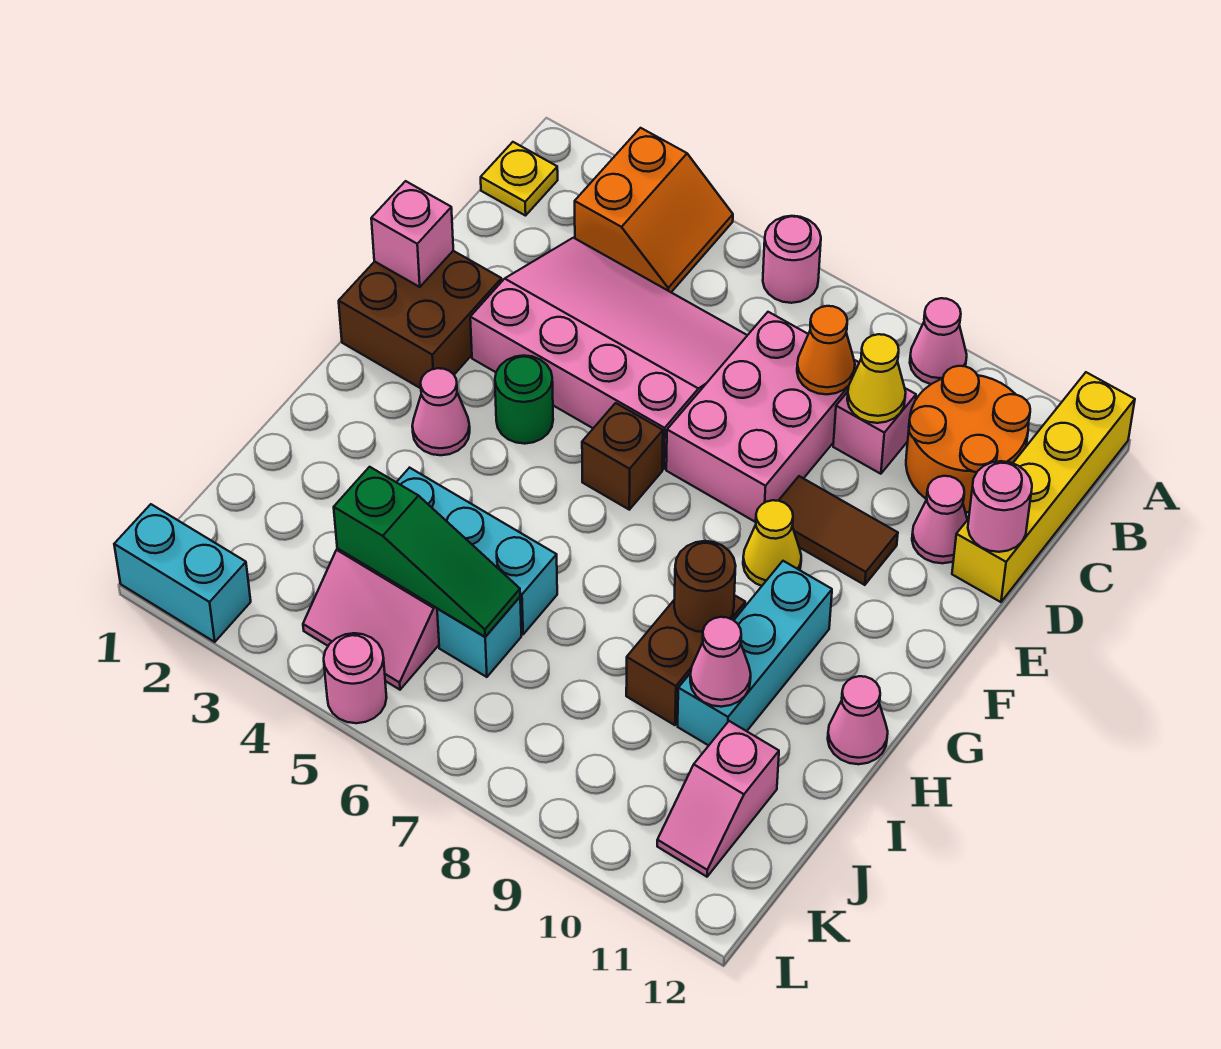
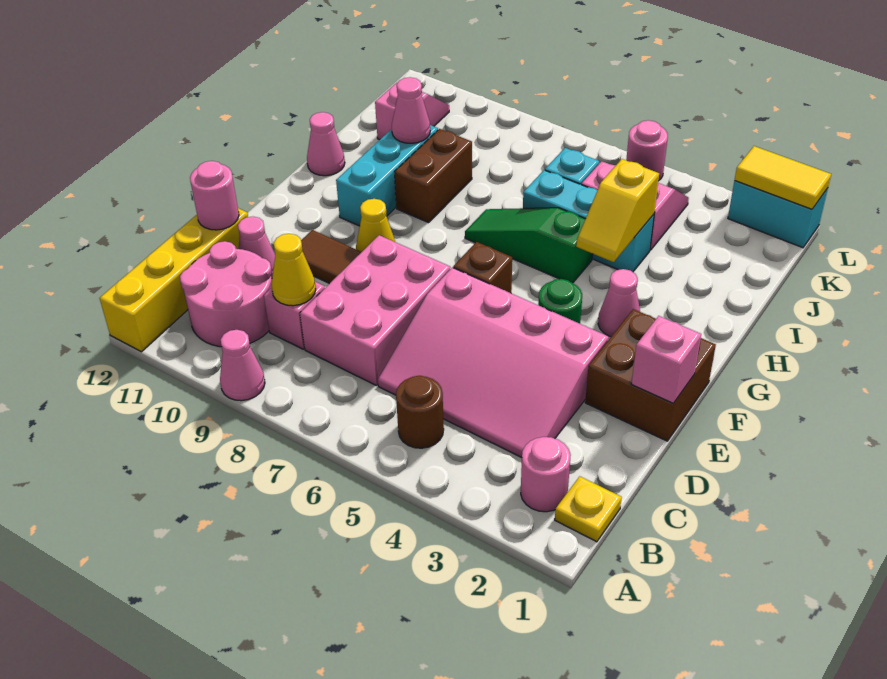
orange slope A3:B4 level 1 top 3 -> none
pink round brick A6 level 1 -> pink round brick B2 level 1
orange round brick B10:C11 level 1 -> pink round brick B10:C11 level 1
orange cone C8 level 2 -> none
none -> yellow slope H4:I4 level 2 top I
brown round brick H9 level 2 -> brown round brick B5 level 1
green slope J4:J6 level 2 top 4 -> green slope H5:H7 level 1 top 5
none -> yellow tile L1:L2 level 2

